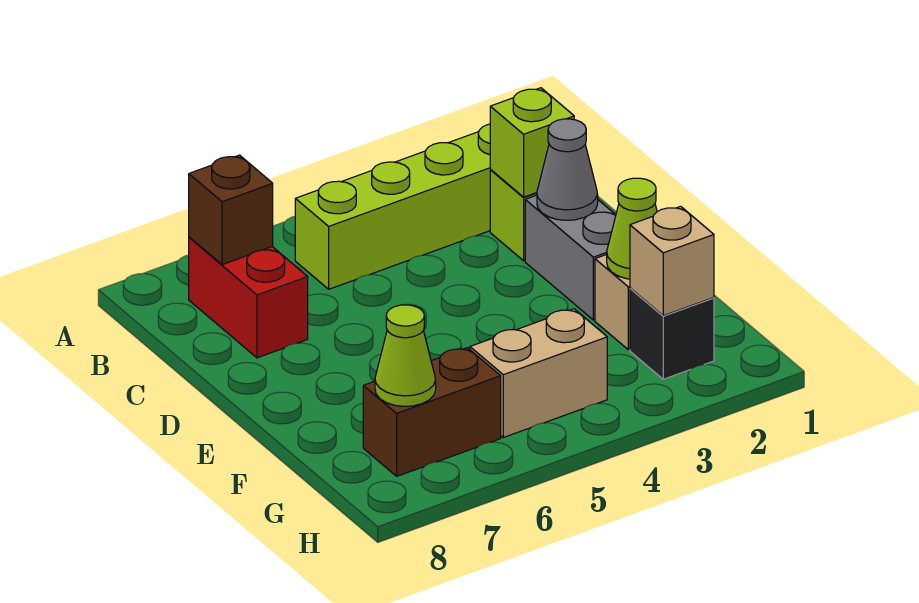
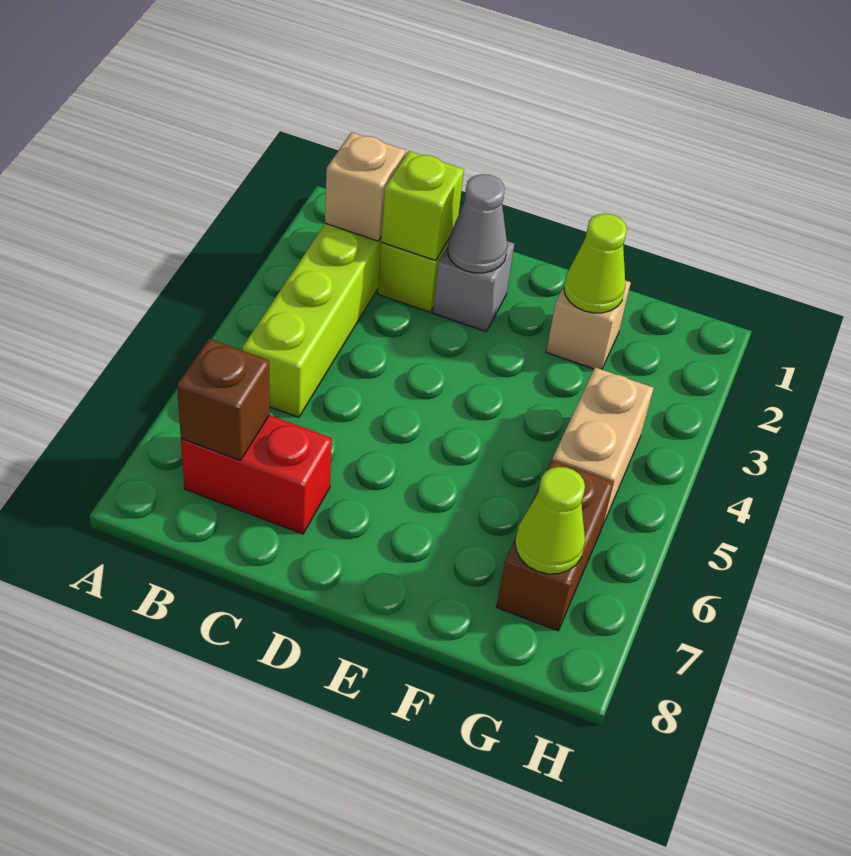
grey brick D2:E2 level 1 -> grey brick D2 level 1
black brick G2 level 1 -> none
tan brick G2 level 2 -> tan brick B2 level 2

